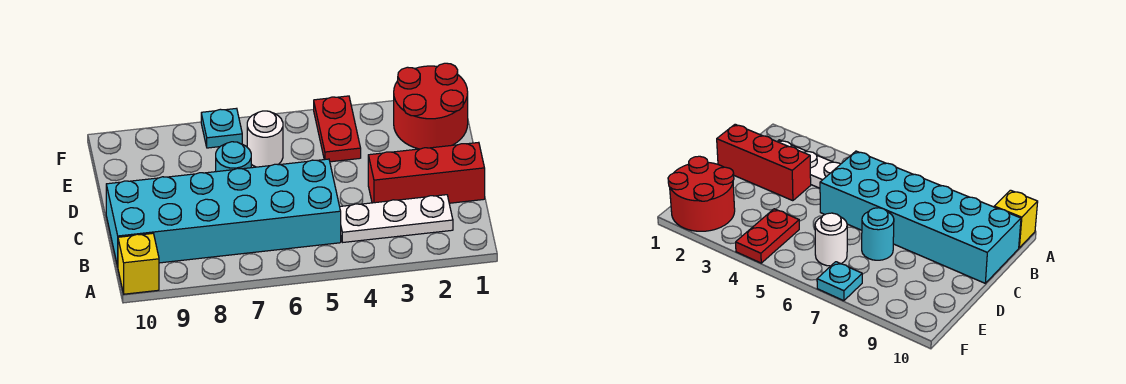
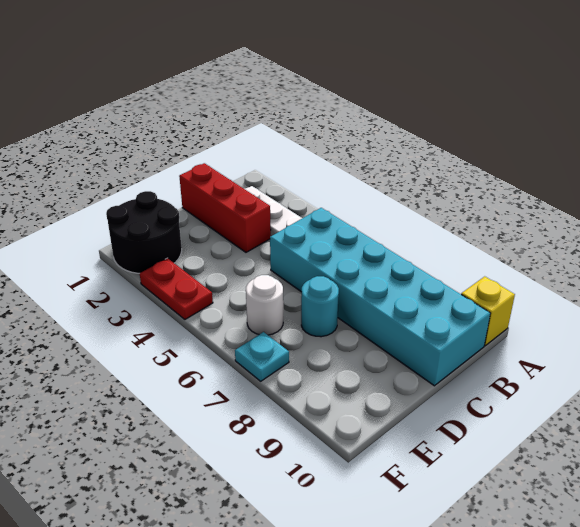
red round brick E1:F2 level 1 -> black round brick E1:F2 level 1
red plate E4:F4 level 1 -> red plate F3:F4 level 1

